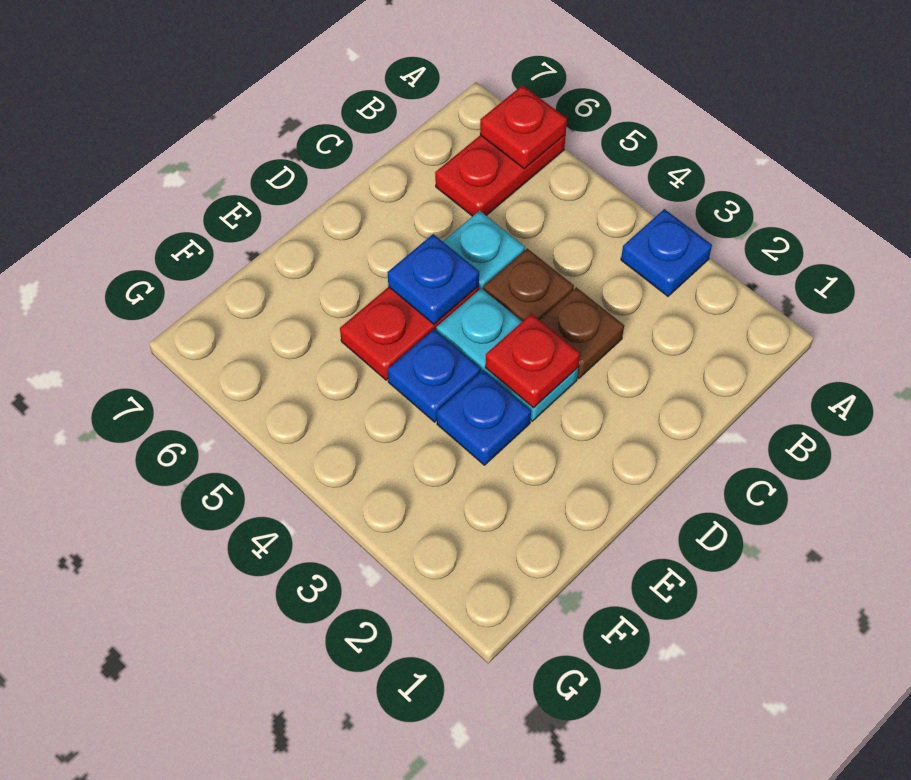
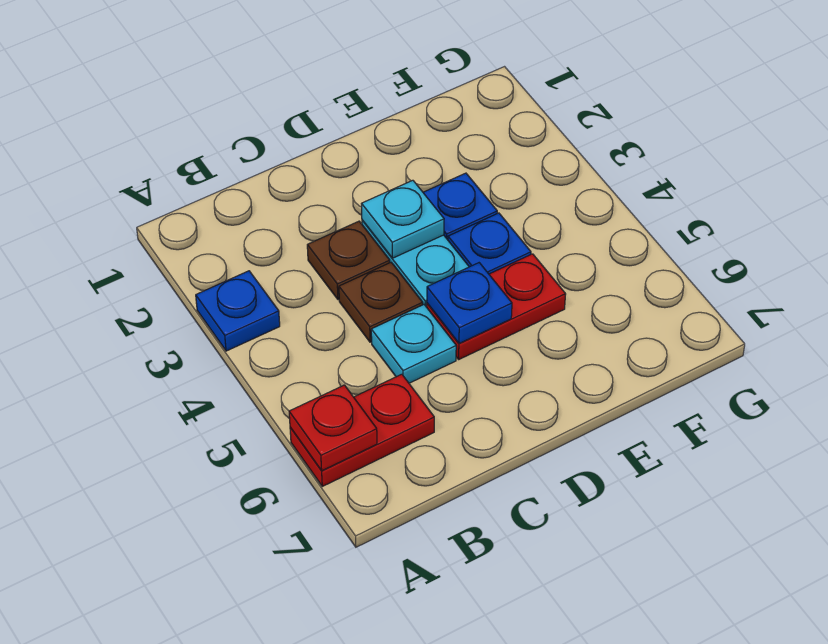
red plate D3 level 2 -> cyan plate D3 level 2

